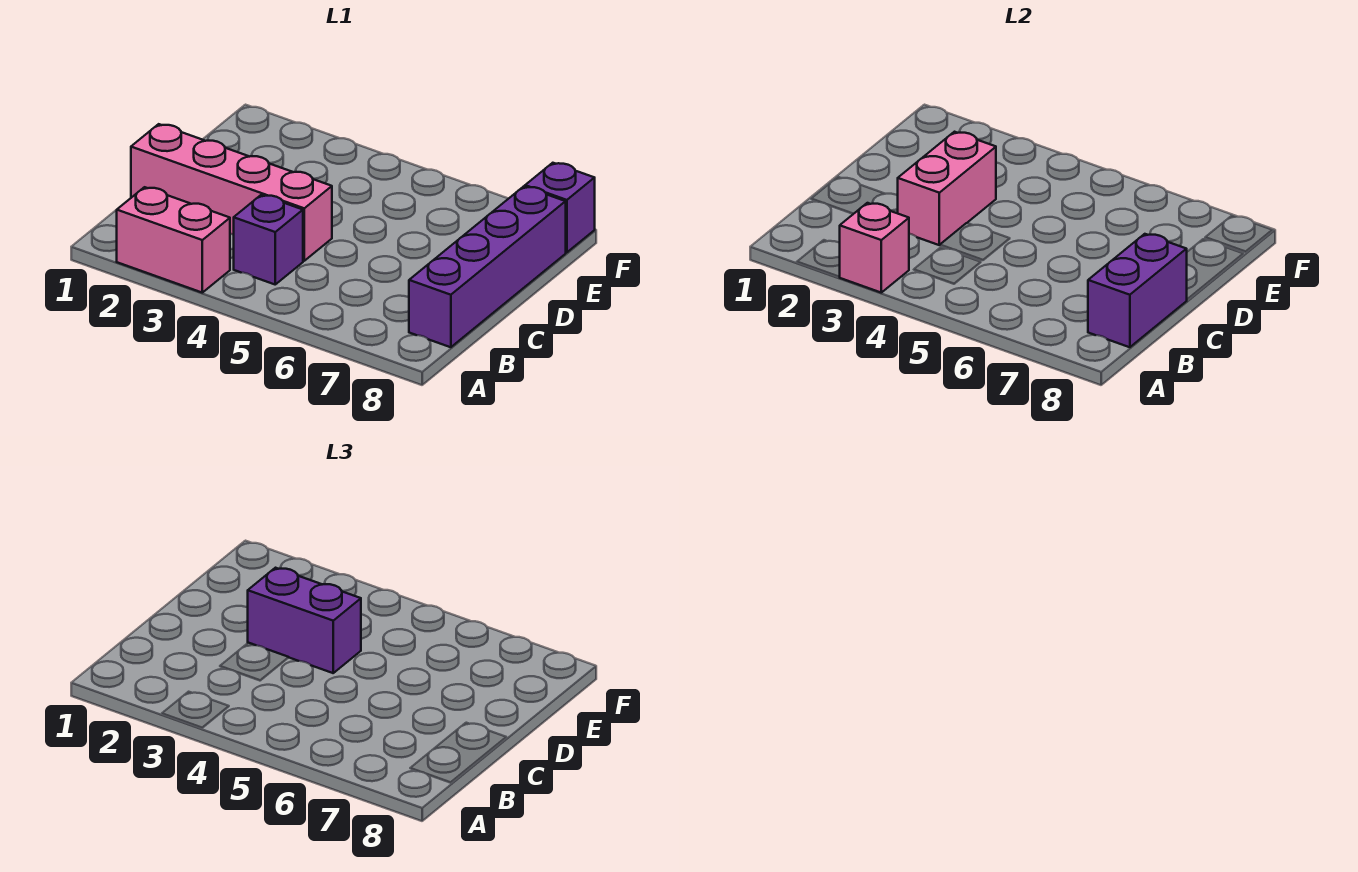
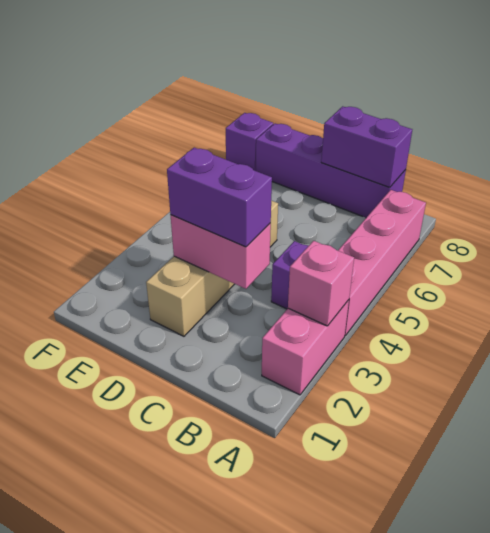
pink brick C1:C4 level 1 -> pink brick A4:A7 level 1
none -> tan brick D2:D5 level 1
purple brick D3:D4 level 3 -> purple brick C3:D3 level 3

